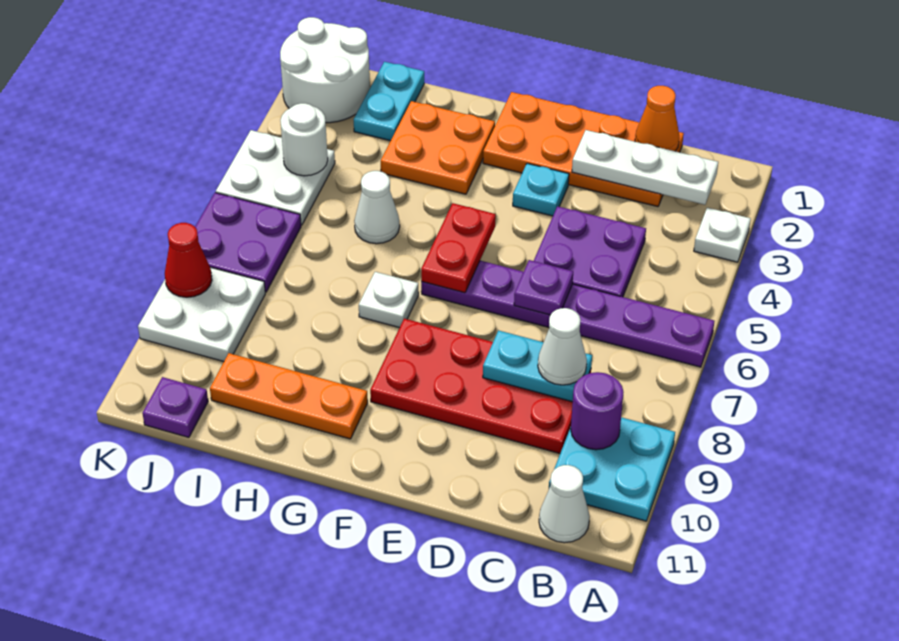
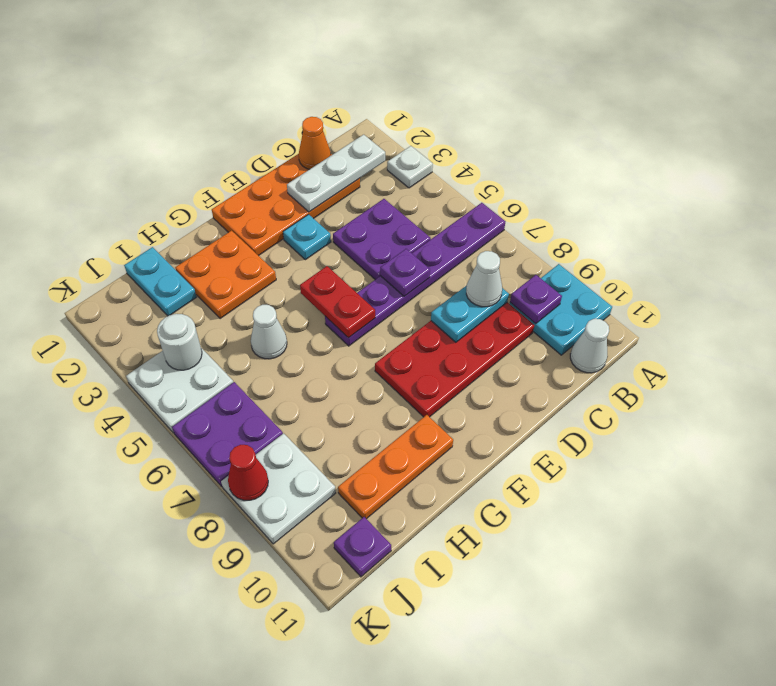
purple round brick B9 level 2 -> purple plate B9 level 2
white plate G7 level 1 -> none
white round brick J1:K2 level 1 -> none

